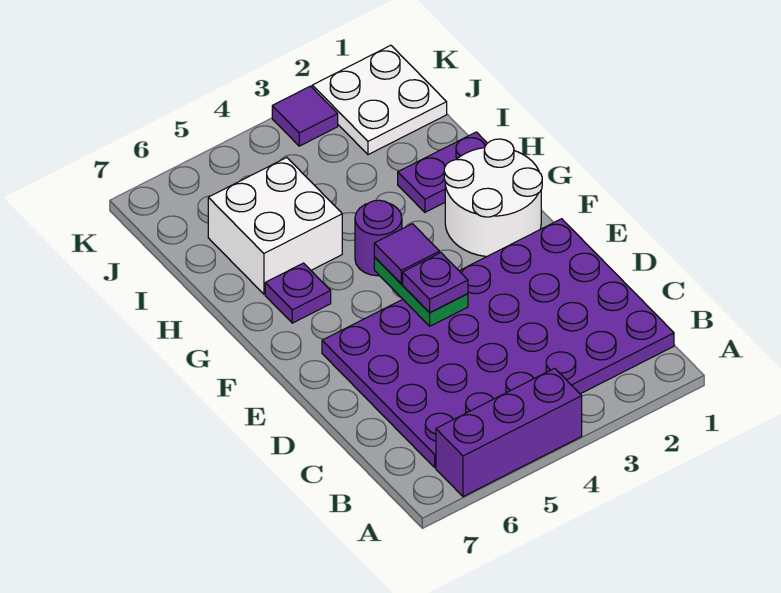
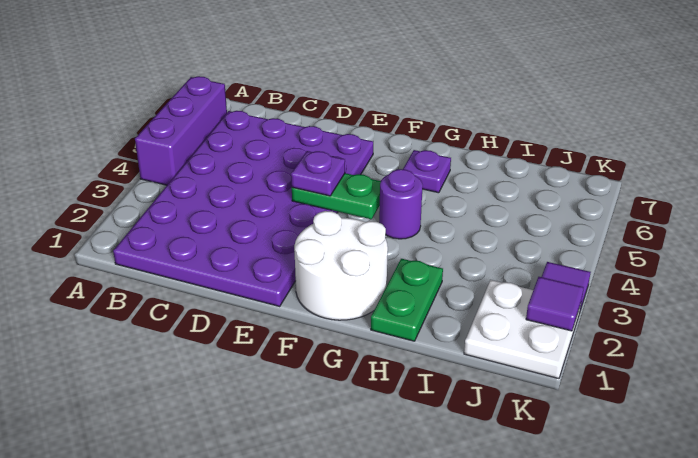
purple tile F4 level 3 -> purple tile K2 level 2
purple plate H1:H2 level 1 -> green plate H1:H2 level 1
white brick H5:I6 level 1 -> none

